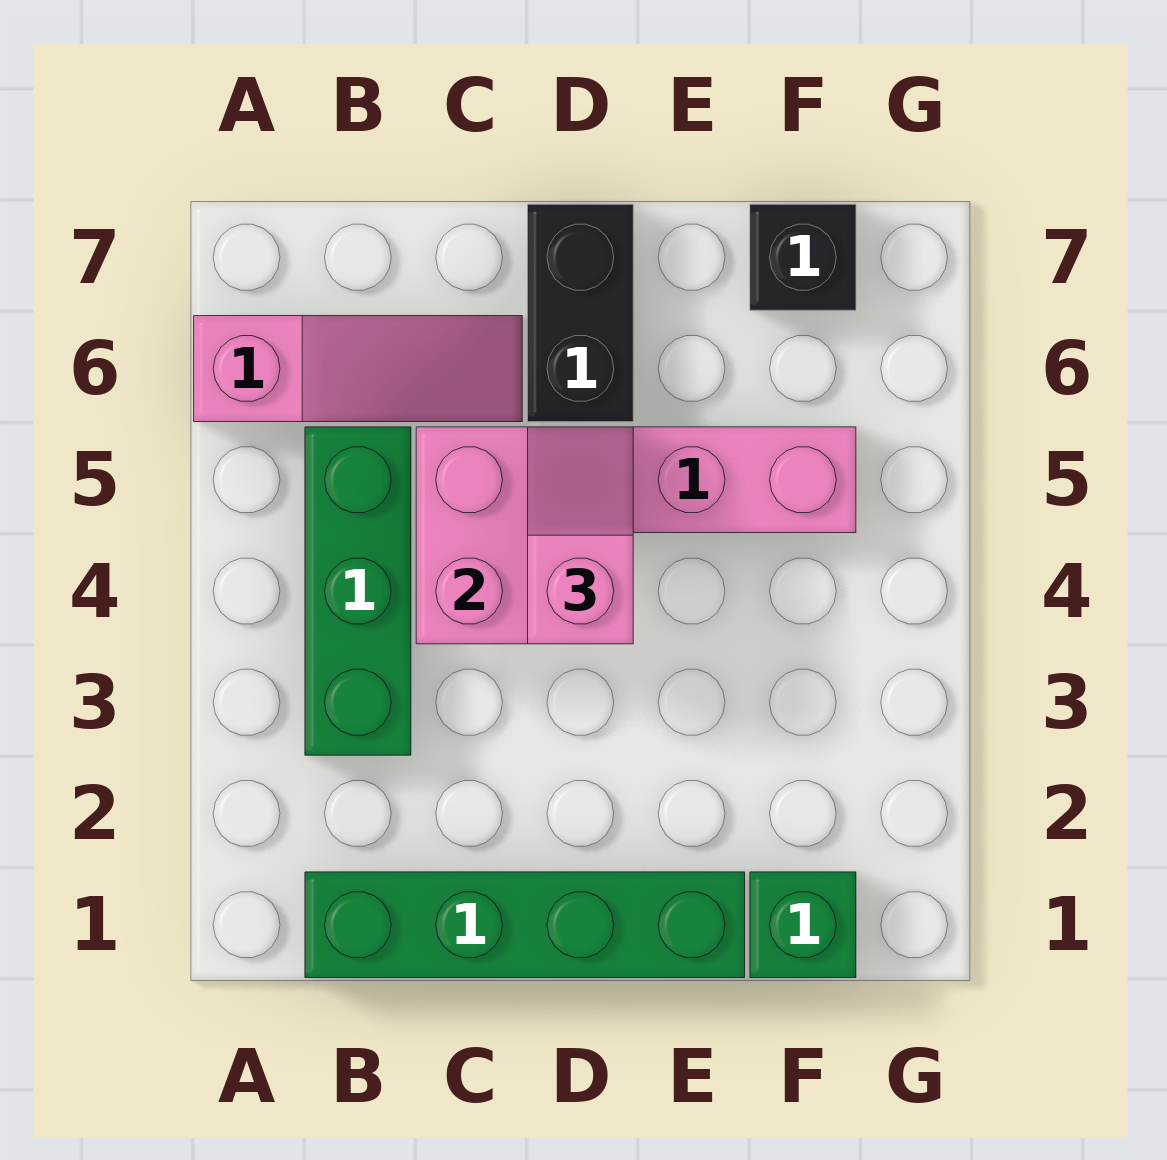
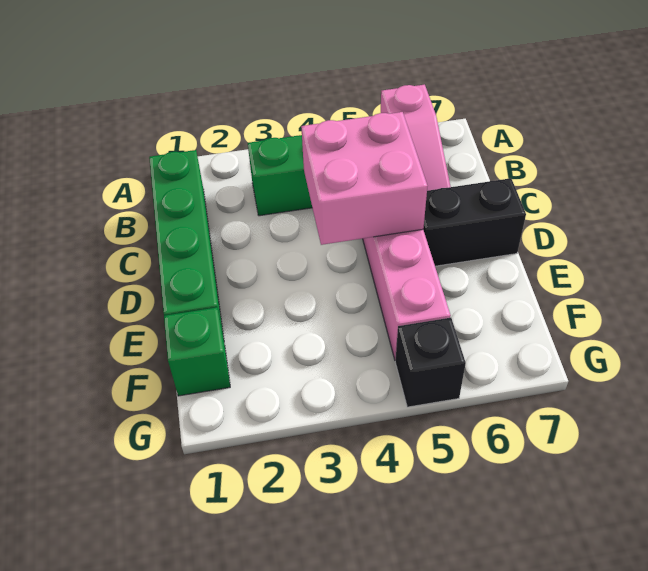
pink slope D4:D5 level 3 top 4 -> none
black brick F7 level 1 -> black brick G5 level 1

